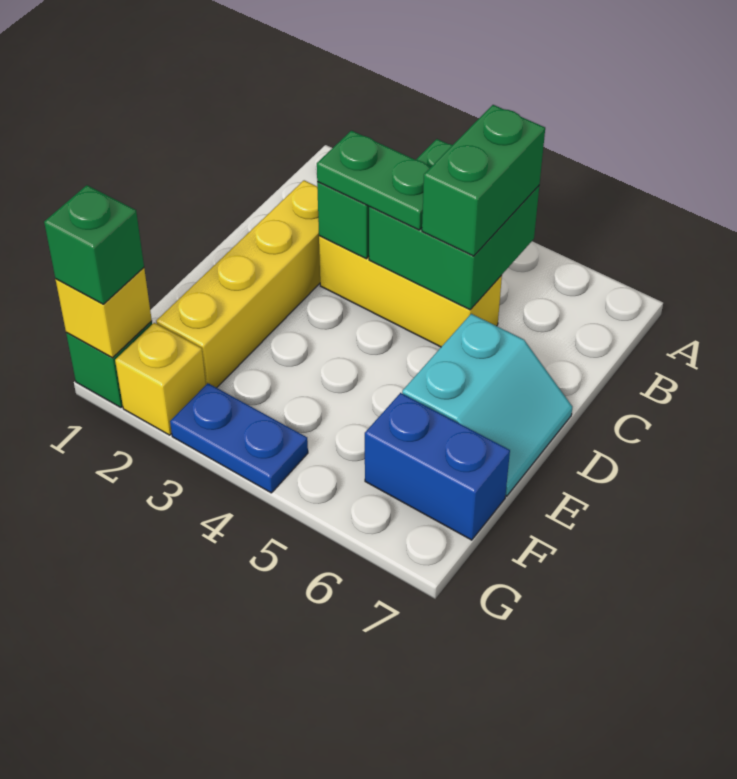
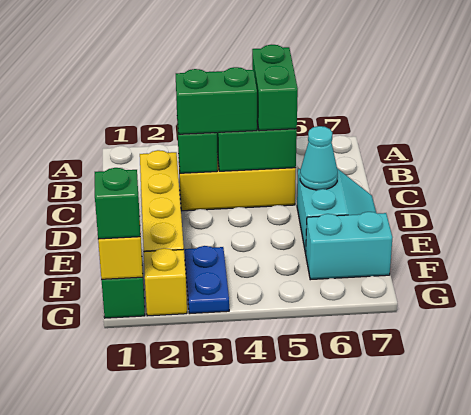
green plate C3:C4 level 3 -> green brick C3:C4 level 3
none -> cyan cone D6 level 2
blue brick F6:F7 level 1 -> cyan brick F6:F7 level 1
blue plate G3:G4 level 1 -> blue plate F3:G3 level 1

